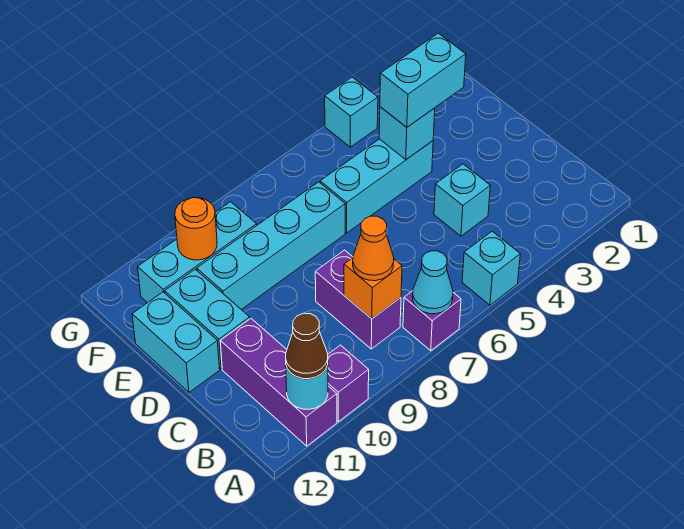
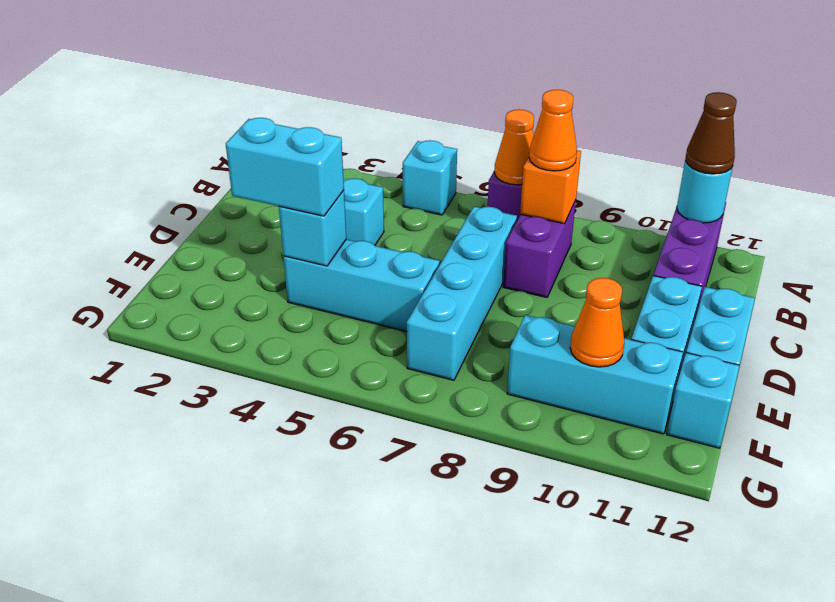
cyan cone A7 level 2 -> orange cone A7 level 2
purple brick A10 level 1 -> none
cyan brick E7:E10 level 1 -> cyan brick C7:F7 level 1
orange round brick F10 level 2 -> orange cone F10 level 2
cyan brick G4 level 1 -> cyan brick F12 level 1

